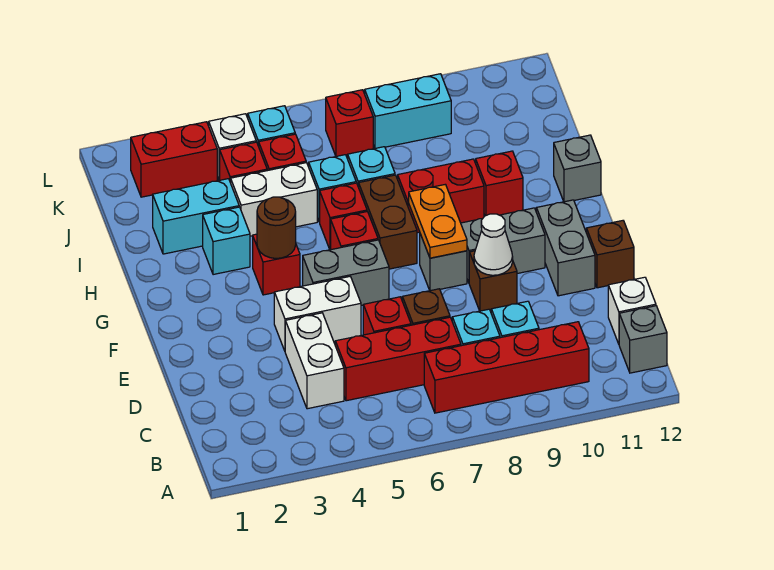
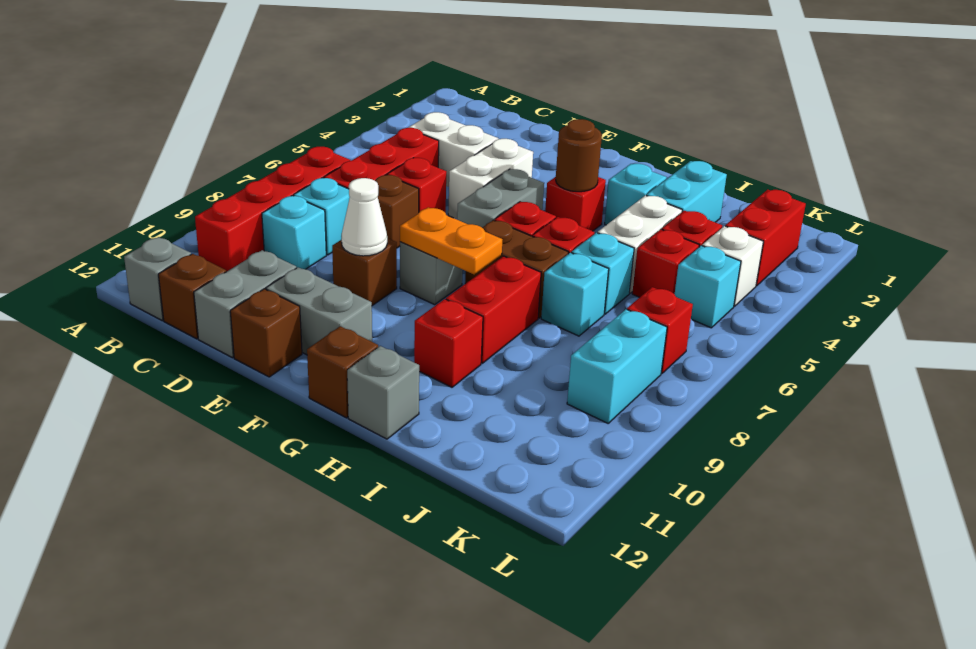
white brick C12 level 1 -> brown brick C12 level 1
grey brick F9:F10 level 1 -> grey brick D11:D12 level 1
none -> brown brick G12 level 1

